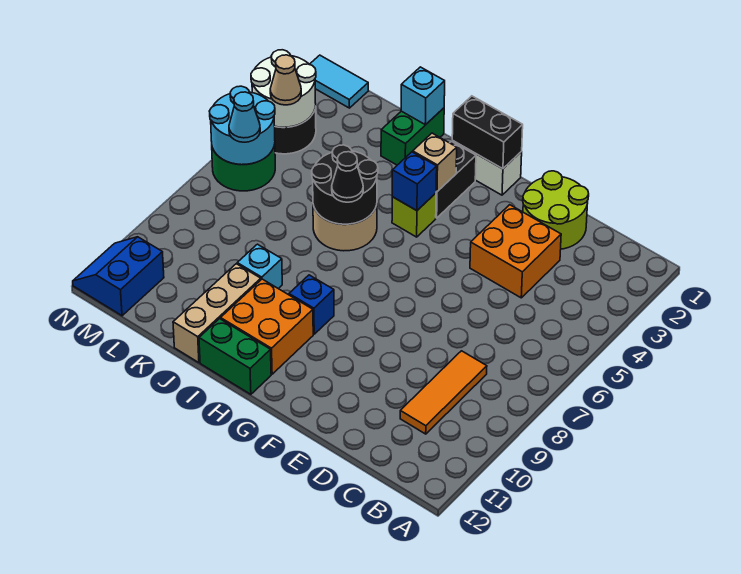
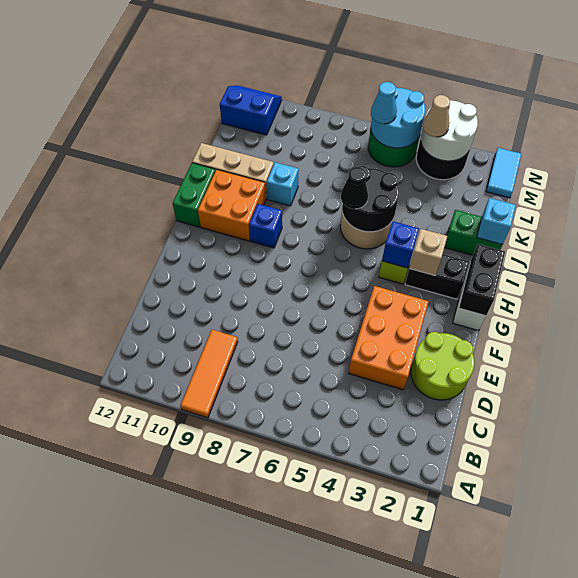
orange tile C8:C10 level 1 -> orange tile A9:C9 level 1
orange brick D3:E4 level 1 -> orange brick D3:F4 level 1

